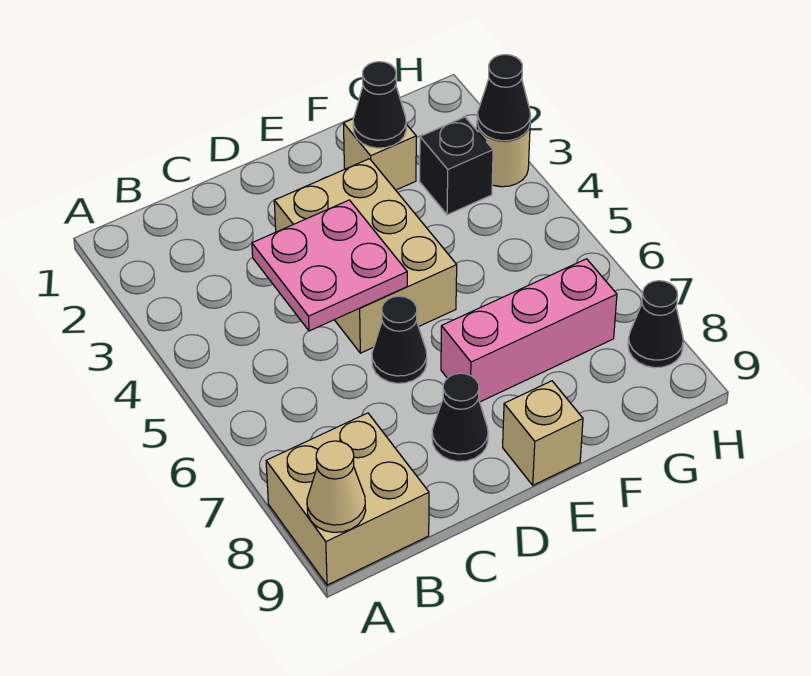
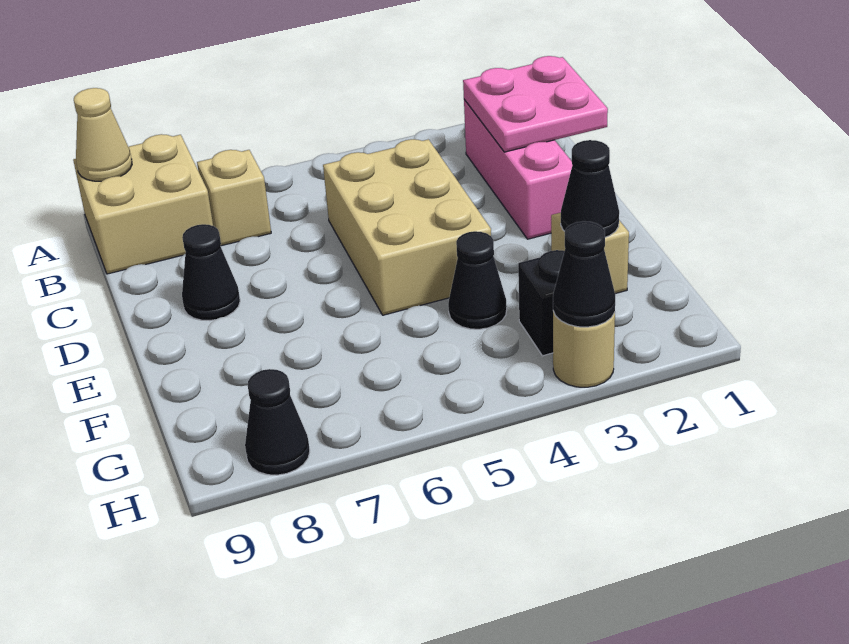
pink plate C4:D5 level 2 -> pink plate B1:C2 level 2
tan brick D3:E5 level 1 -> tan brick C4:E5 level 1
black cone D6 level 1 -> black cone F4 level 1
pink brick E7:G7 level 1 -> pink brick B2:D2 level 1
tan brick E9 level 1 -> tan brick B7 level 1

